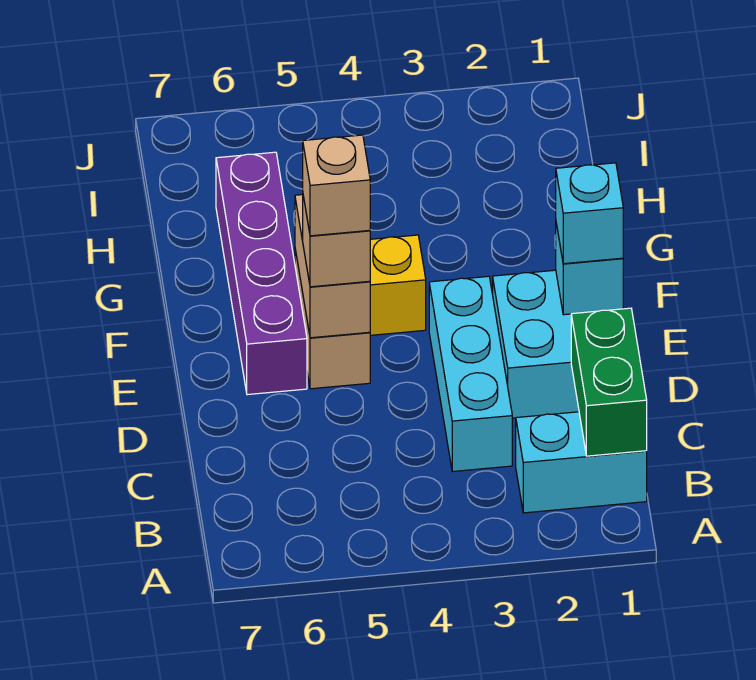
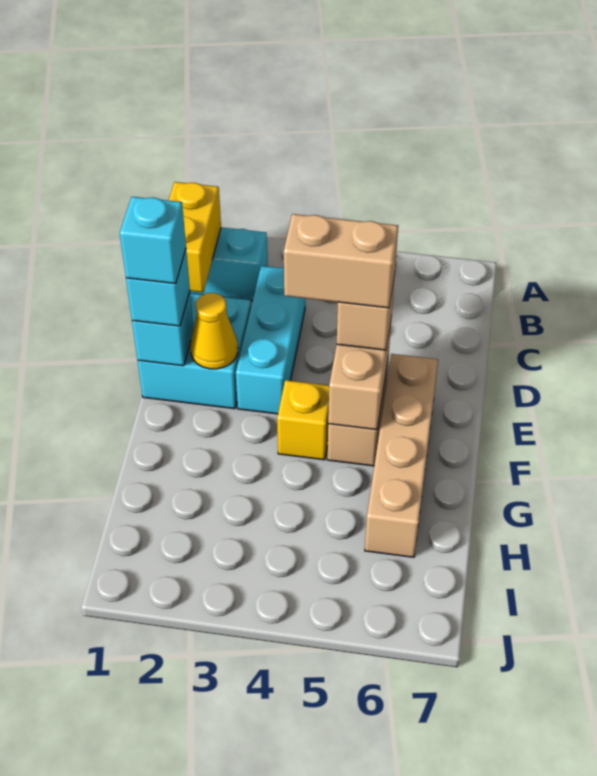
green brick B1:C1 level 2 -> yellow brick B1:C1 level 2
none -> cyan brick E1 level 4
none -> yellow cone E2 level 2
tan brick E5 level 4 -> tan brick E4:E5 level 4
purple brick E6:H6 level 1 -> tan brick E6:H6 level 1

